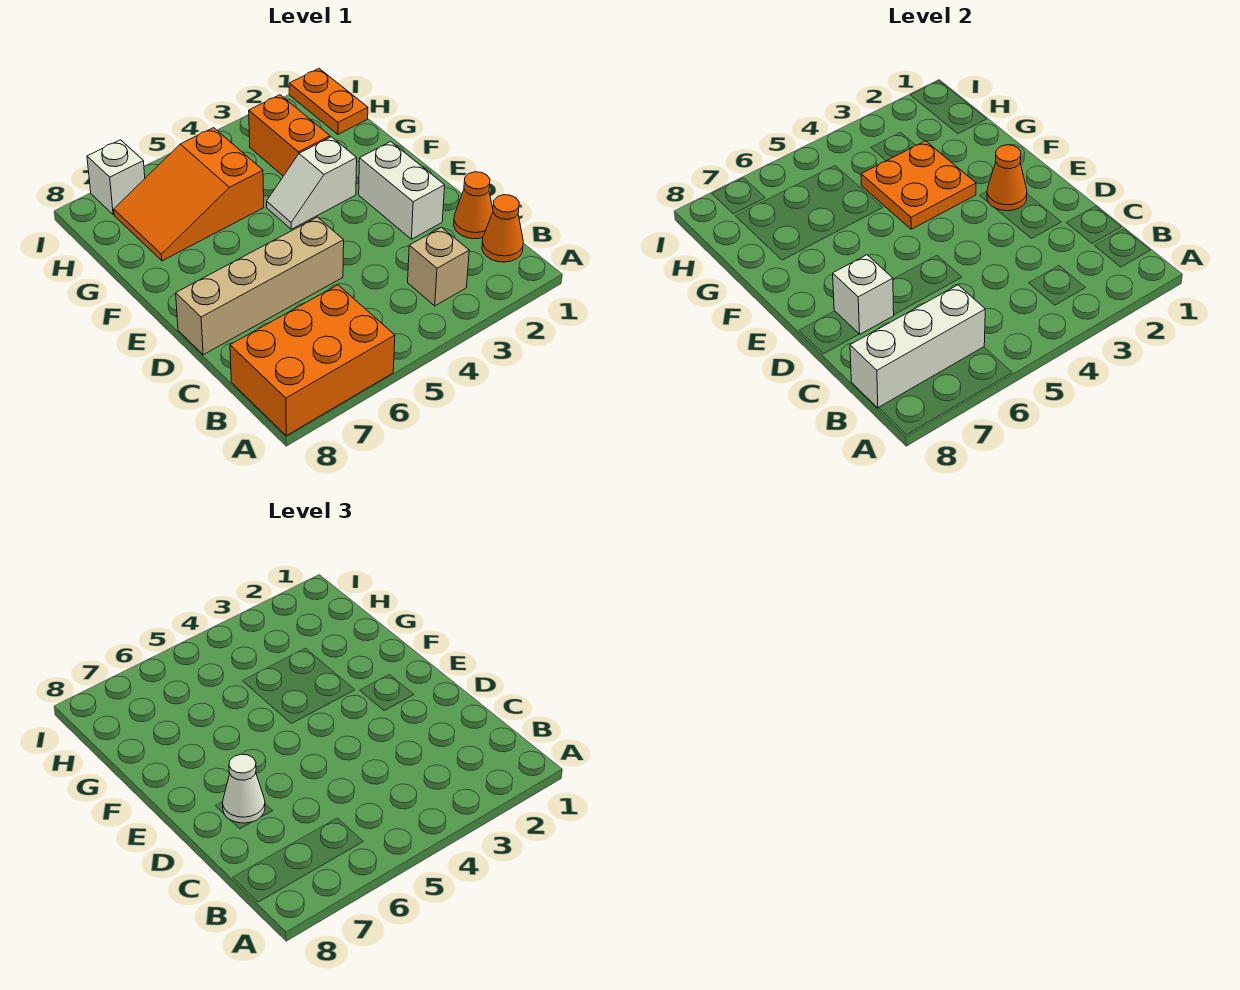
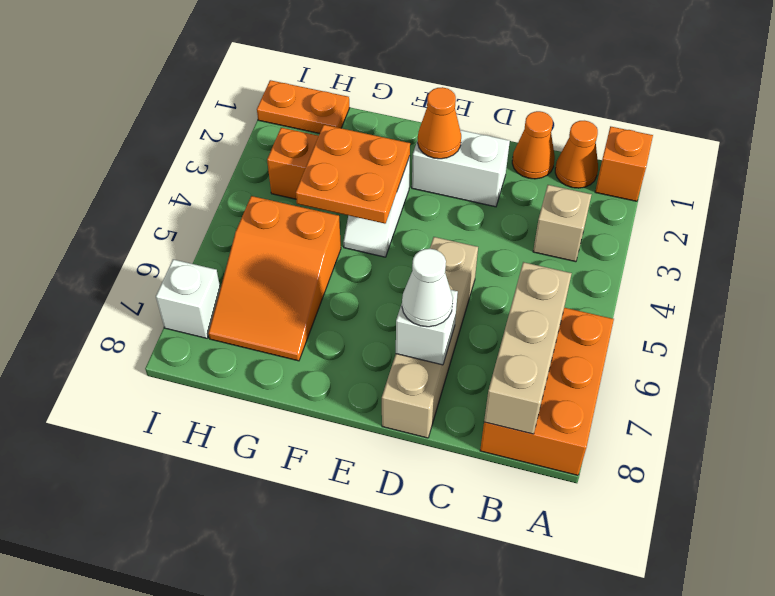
none -> orange brick A1 level 1
white brick B6:B8 level 2 -> tan brick B6:B8 level 2

